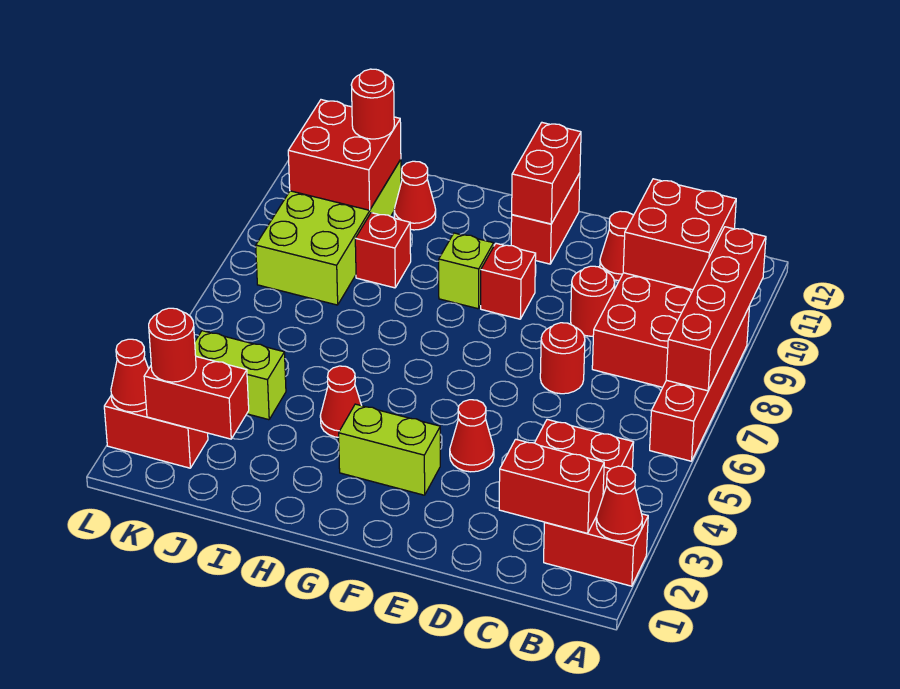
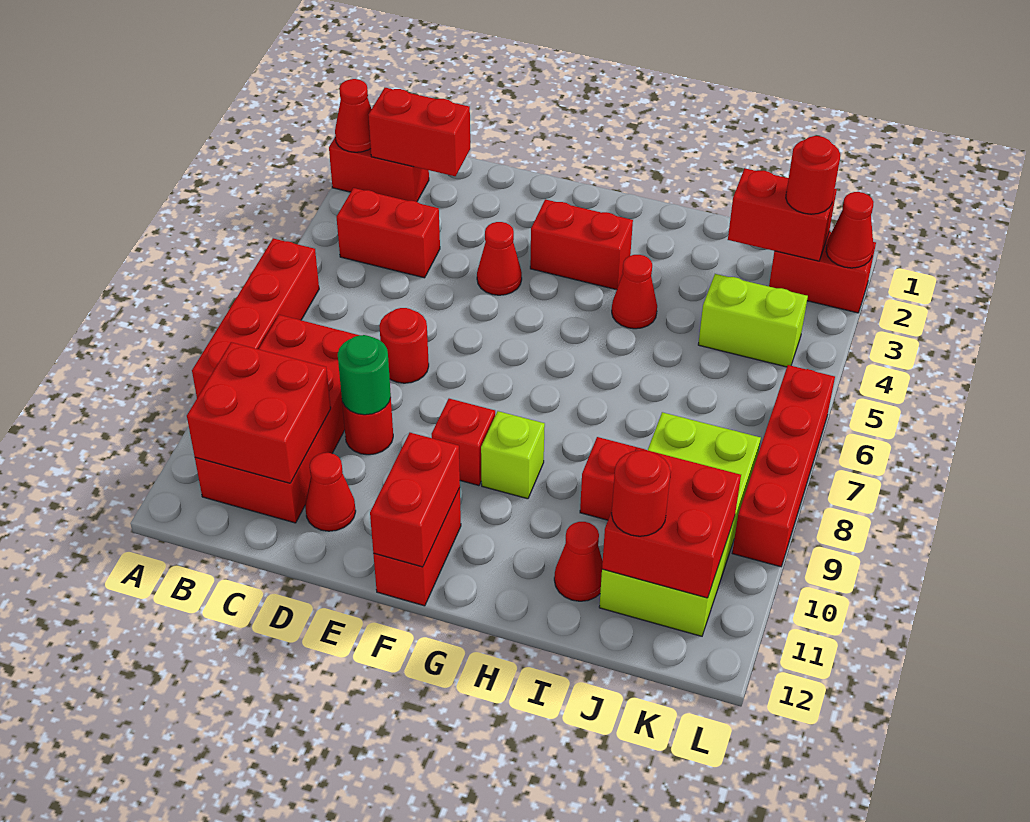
red brick A7:A10 level 2 -> red brick L6:L9 level 1
none -> green round brick D9 level 2
lime brick F3:G3 level 1 -> red brick F3:G3 level 1

